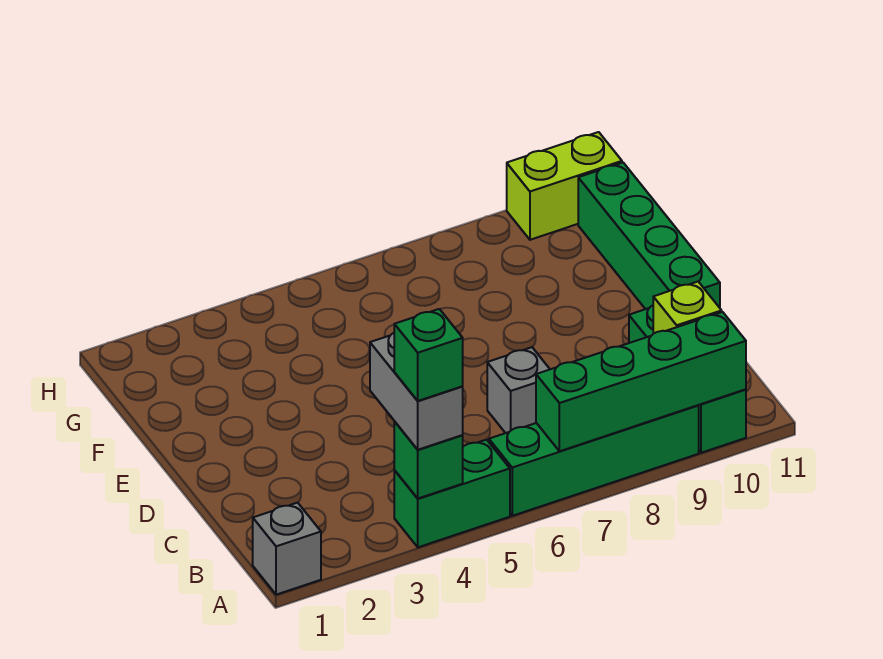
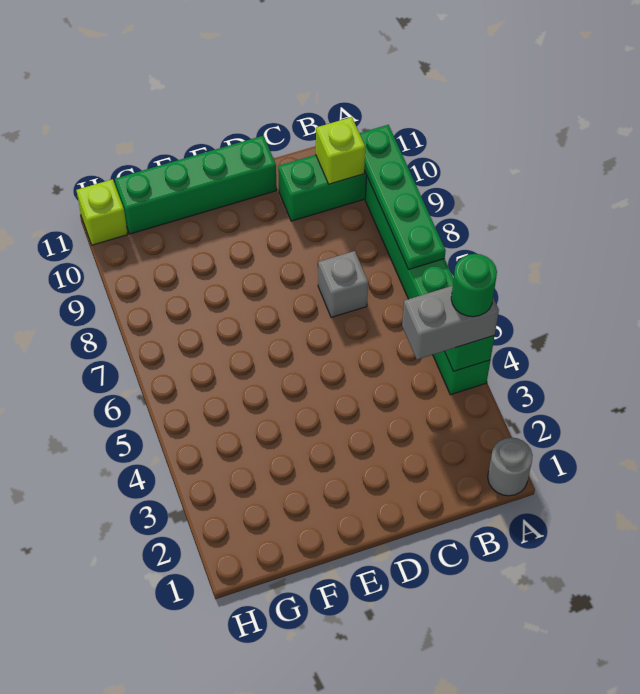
grey brick A1 level 1 -> grey round brick A1 level 1
green brick A4 level 4 -> green round brick A4 level 4
green brick A7:A10 level 2 -> green plate A7:A10 level 2
lime brick H10:H11 level 1 -> lime brick H11 level 1

